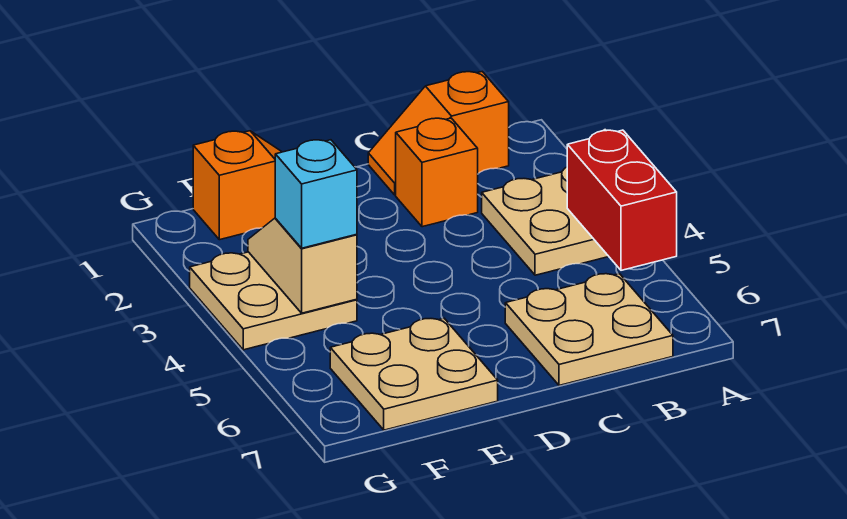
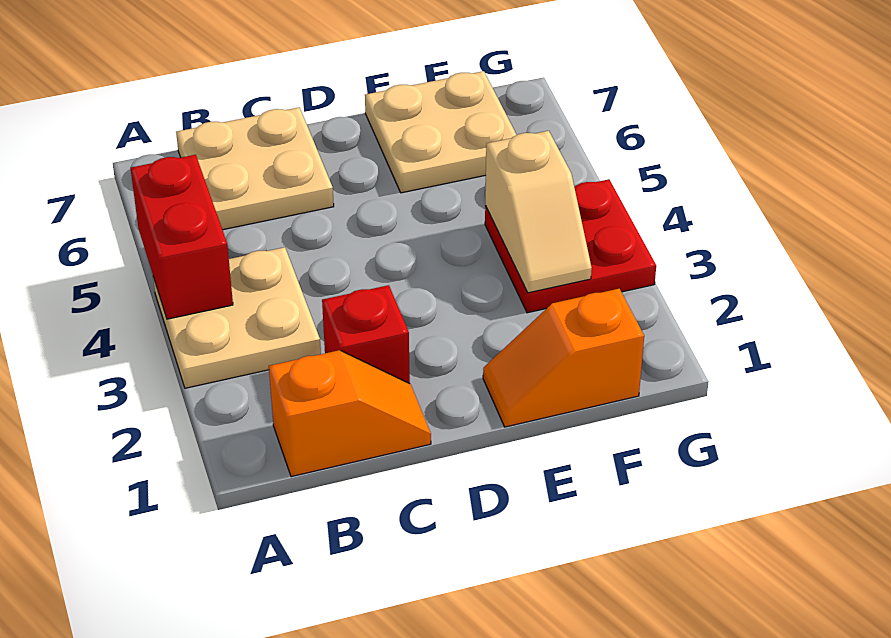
orange brick C2 level 1 -> red brick C2 level 1
tan plate F3:G4 level 1 -> red plate F3:G4 level 1
cyan brick F4 level 3 -> none

